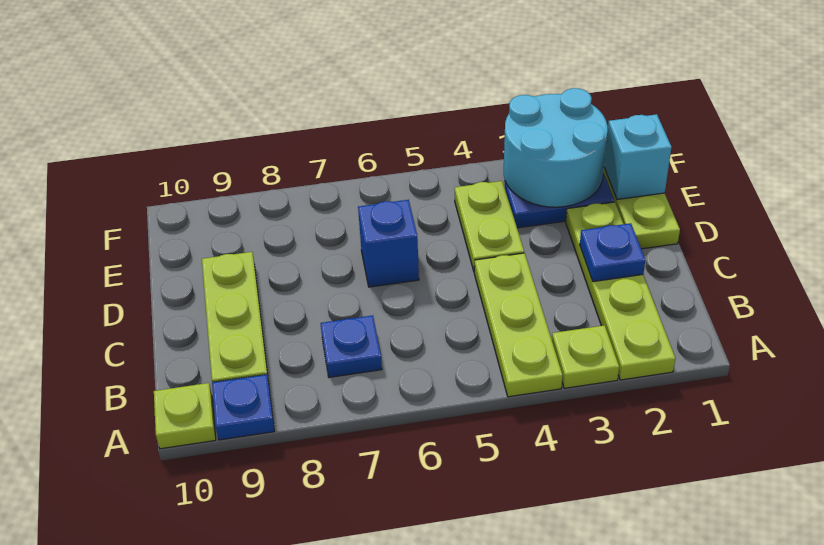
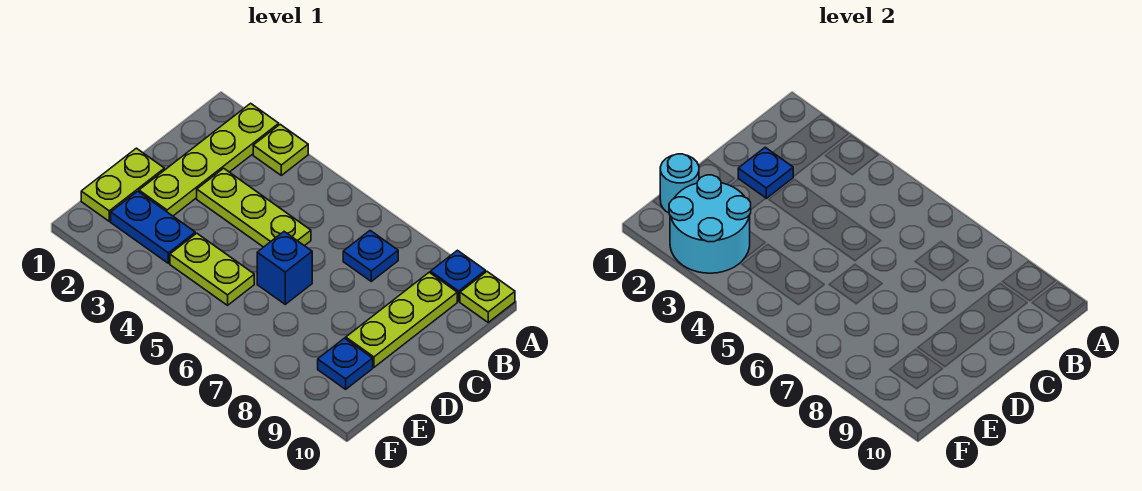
lime plate A4:C4 level 1 -> lime plate C3:C5 level 1
lime plate D4:E4 level 1 -> lime plate E4:E5 level 1
cyan brick E1 level 2 -> cyan round brick E1 level 2
none -> blue plate E9 level 1

